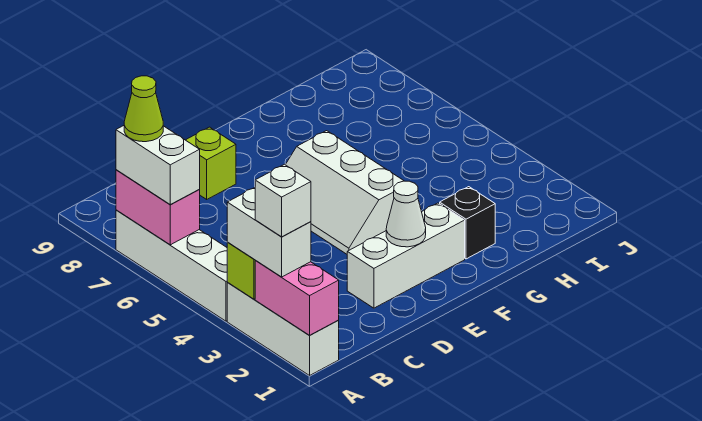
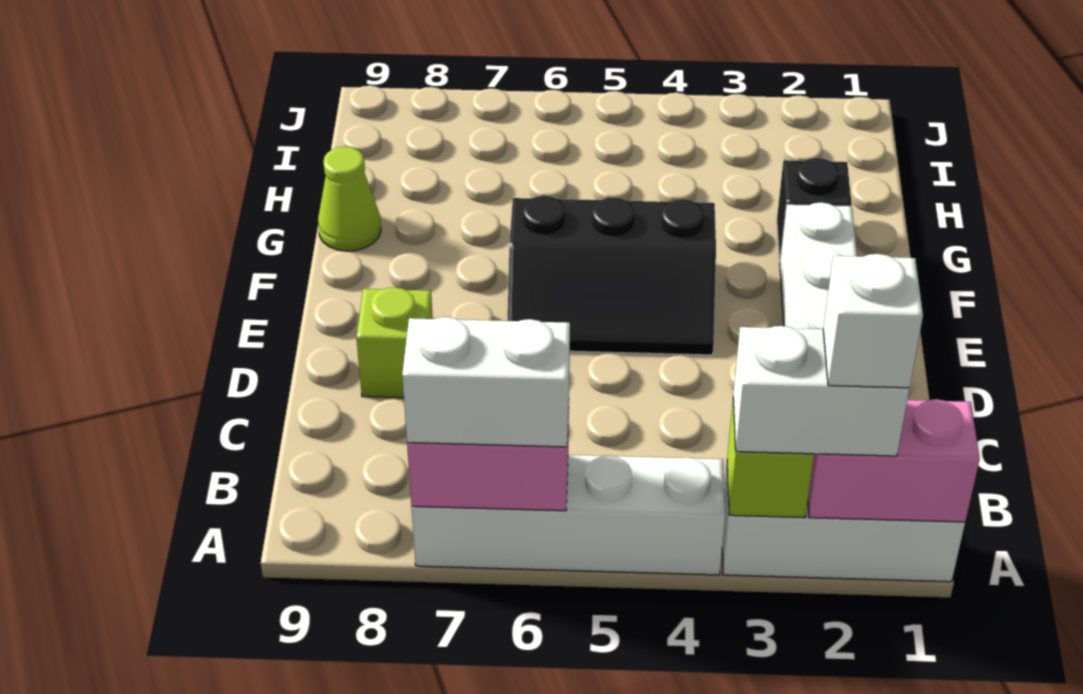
lime cone A7 level 4 -> lime cone G9 level 1
white cone E2 level 2 -> none
white slope E4:F6 level 1 top F -> black slope E4:F6 level 1 top F

